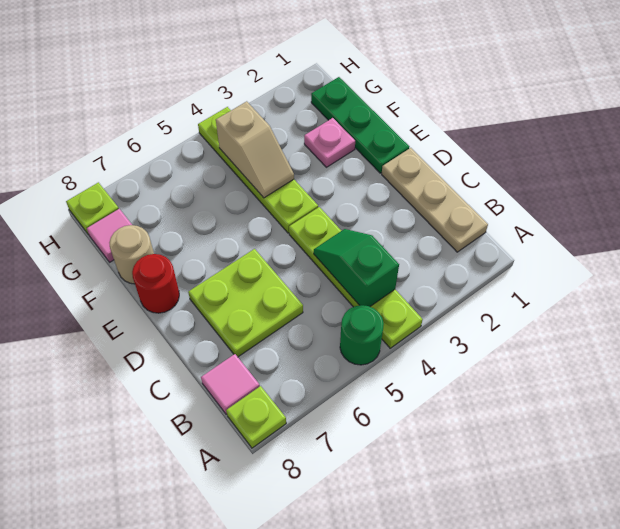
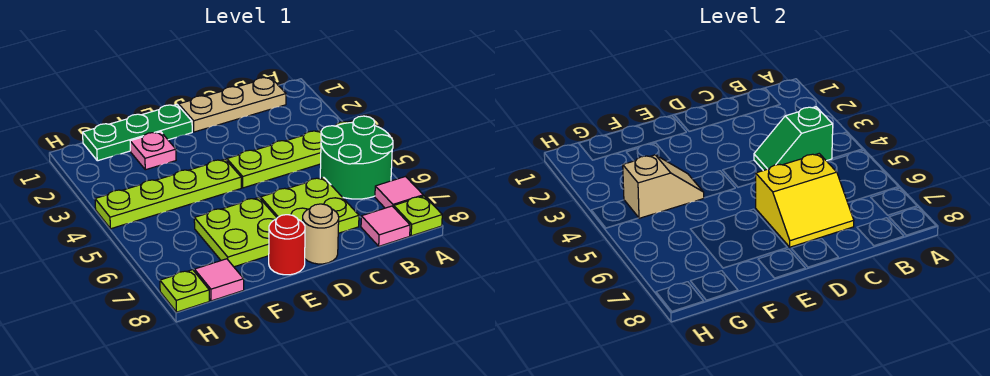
green round brick A5 level 1 -> green round brick A5:B6 level 1
none -> pink tile A7 level 1
none -> yellow slope C6:D7 level 2 top 6
none -> lime plate E6:F7 level 1
tan round brick F8 level 1 -> tan round brick D8 level 1

